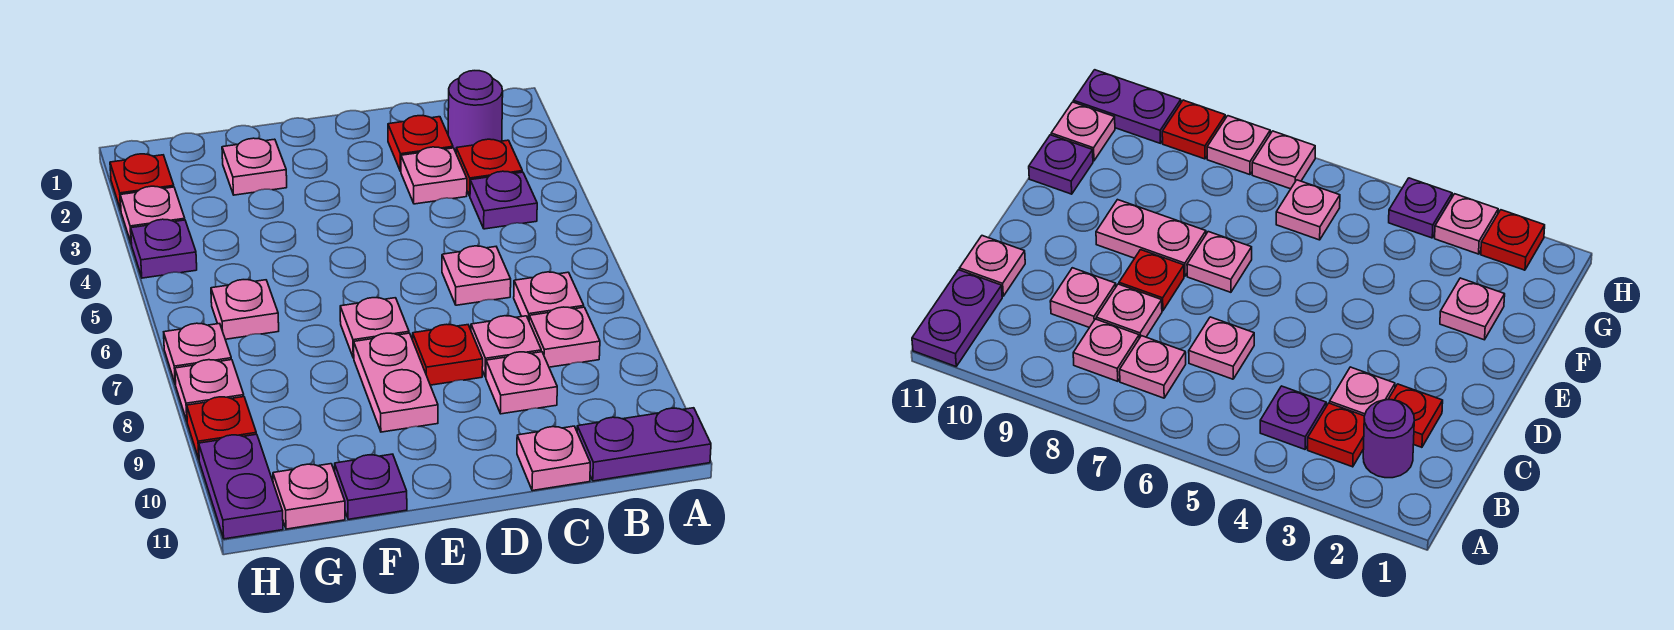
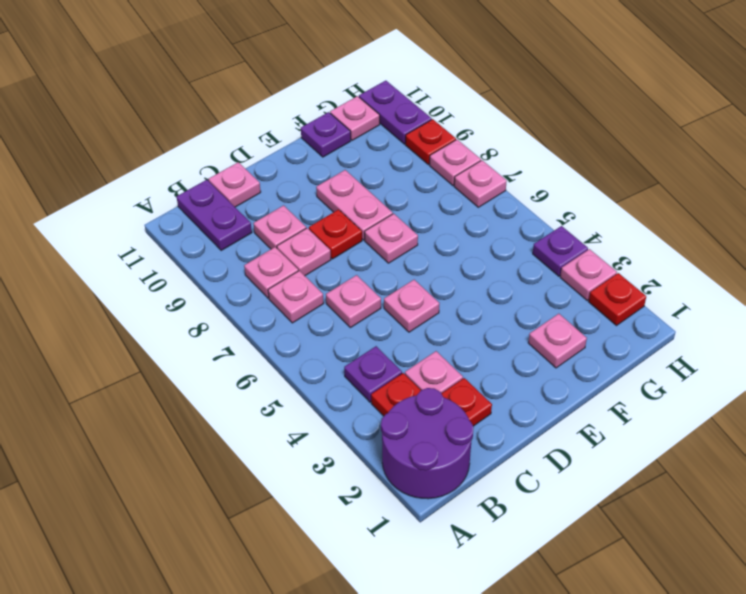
purple plate A11:B11 level 1 -> purple plate B10:B11 level 1
purple round brick B2 level 1 -> purple round brick A1:B2 level 1
pink plate G6 level 1 -> pink plate D5 level 1

